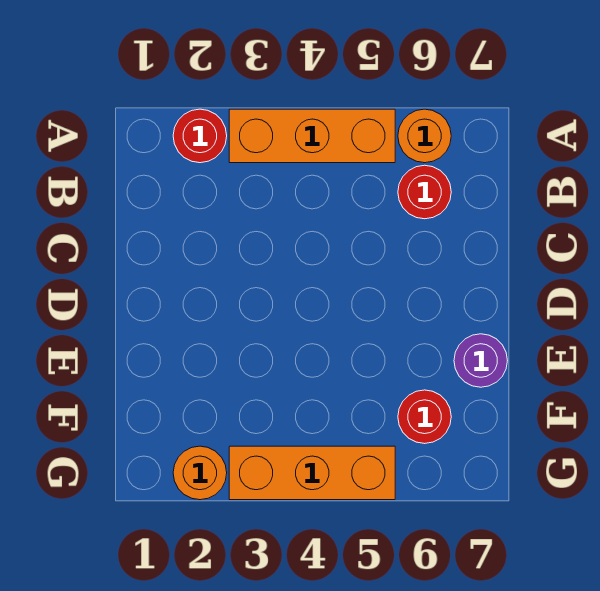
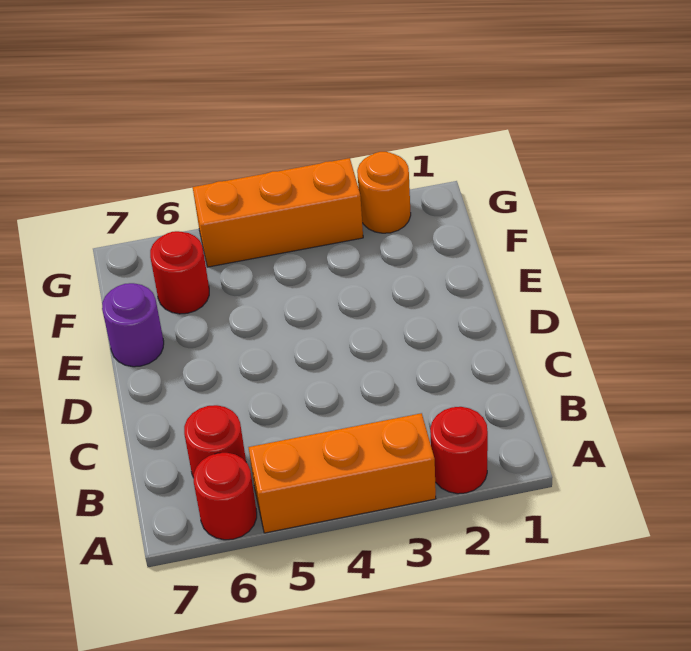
orange round brick A6 level 1 -> red round brick A6 level 1

